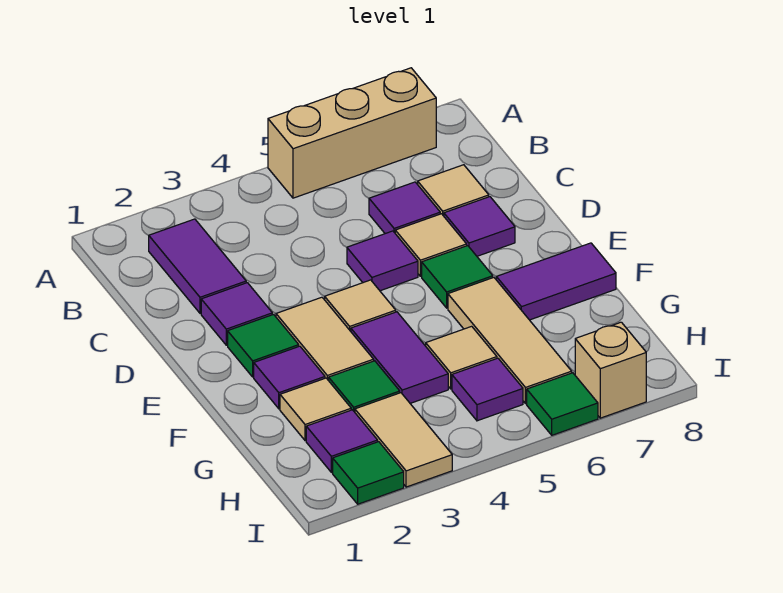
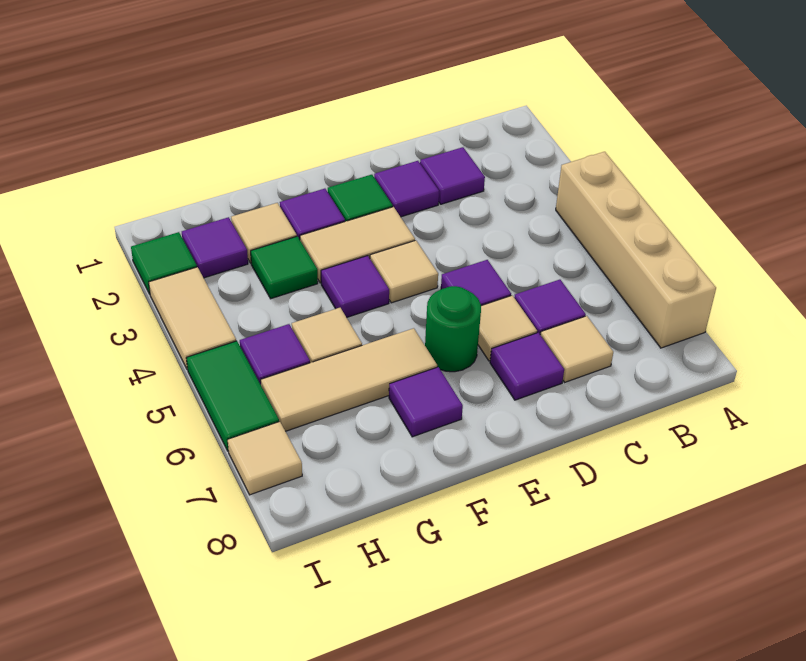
tan brick A5:A7 level 1 -> tan brick A4:A7 level 1
purple tile B2:C2 level 1 -> purple tile C2 level 1
green tile E6 level 1 -> green round brick E6 level 1
purple tile F4:G4 level 1 -> purple tile F4 level 1
purple tile F7:F8 level 1 -> purple tile F7 level 1
tan tile H3:I3 level 1 -> tan tile I3:I4 level 1
green tile I6 level 1 -> green tile I5:I6 level 1
tan brick I7 level 1 -> tan tile I7 level 1

